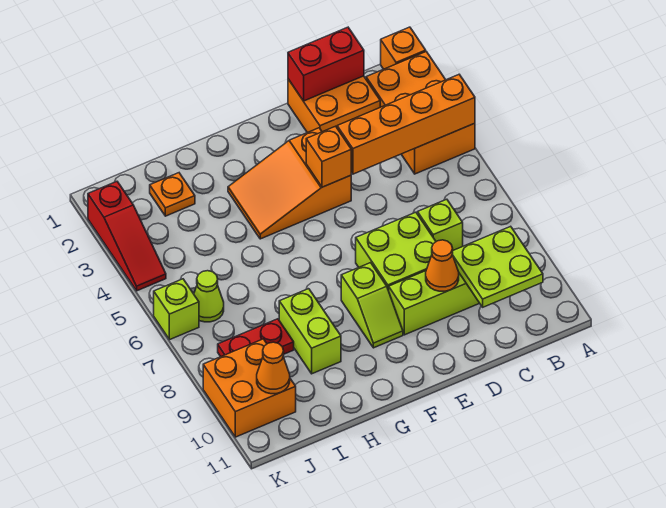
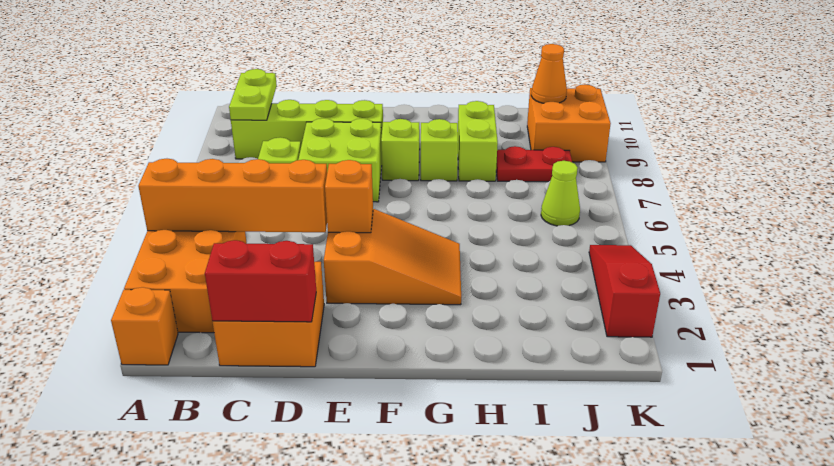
lime plate B9:C10 level 2 -> lime plate B9:B10 level 2
orange cone D9 level 2 -> none
orange plate I2 level 1 -> none
lime brick K6 level 1 -> lime brick G8 level 1

